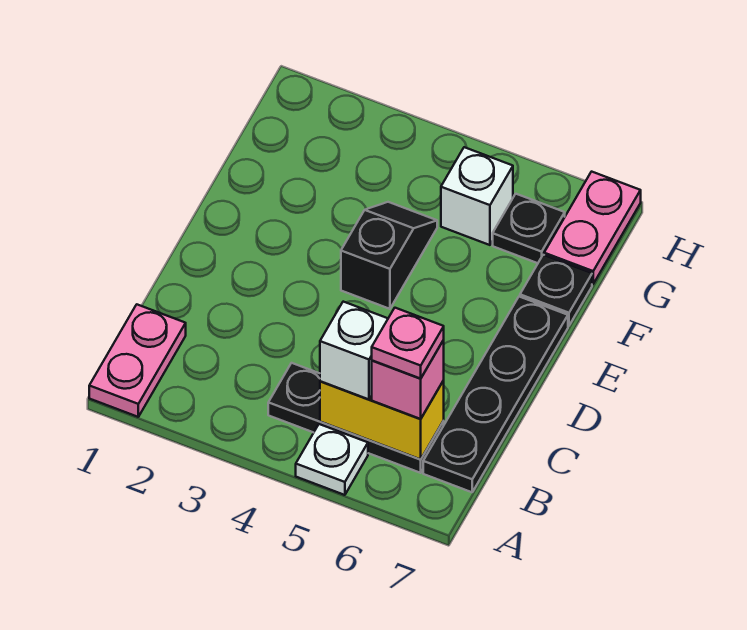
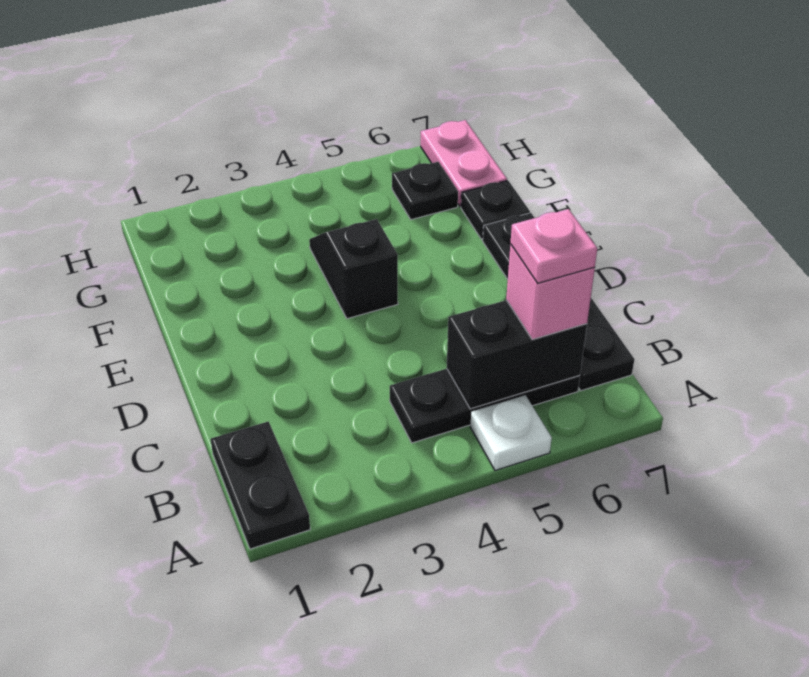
pink plate A1:B1 level 1 -> black plate A1:B1 level 1
yellow brick B5:B6 level 2 -> black brick B5:B6 level 2
white brick B5 level 3 -> none
white brick G5 level 1 -> none

